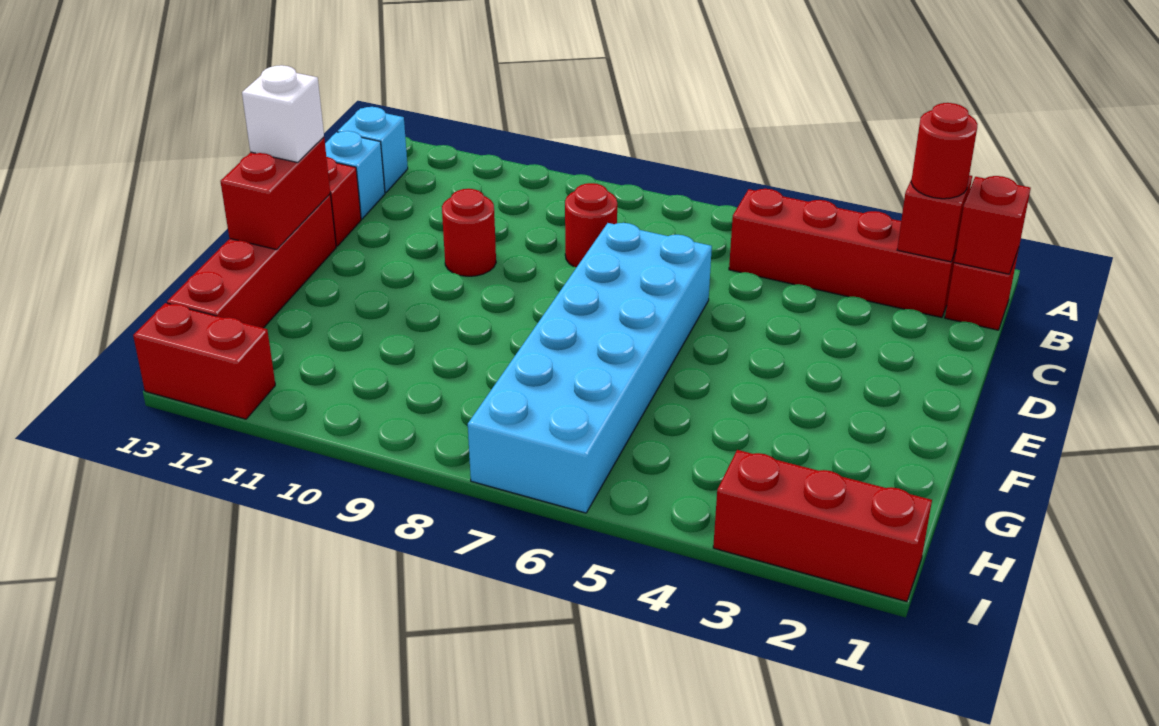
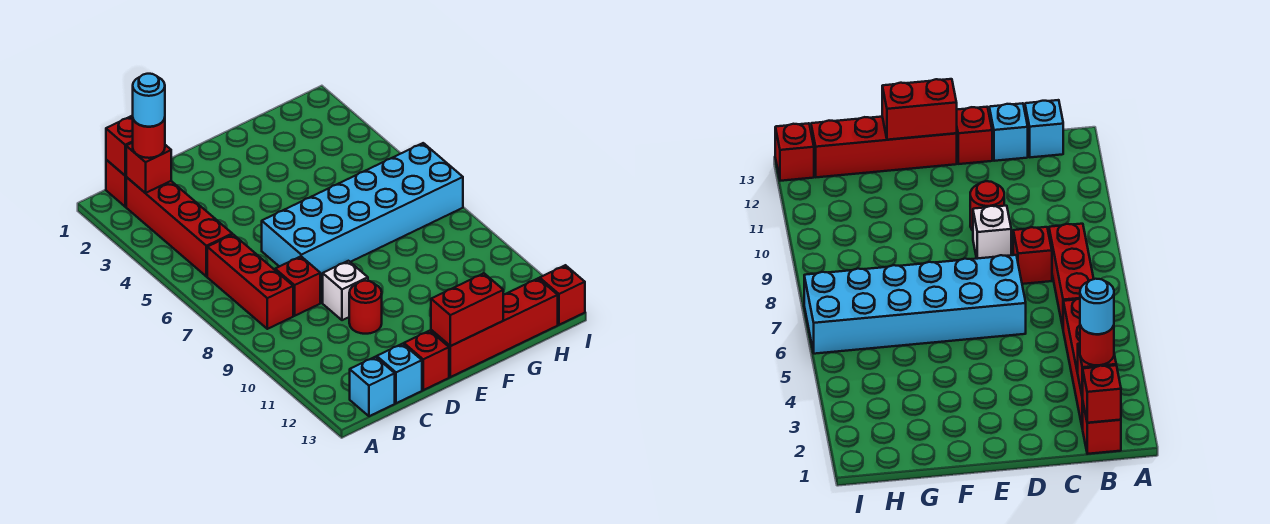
none -> cyan round brick B2 level 4
red round brick C8 level 1 -> red brick C8 level 1
white brick E13 level 3 -> white brick D9 level 1
red brick I1:I3 level 1 -> red brick B6:B8 level 1
red brick I12:I13 level 1 -> red brick I13 level 1

